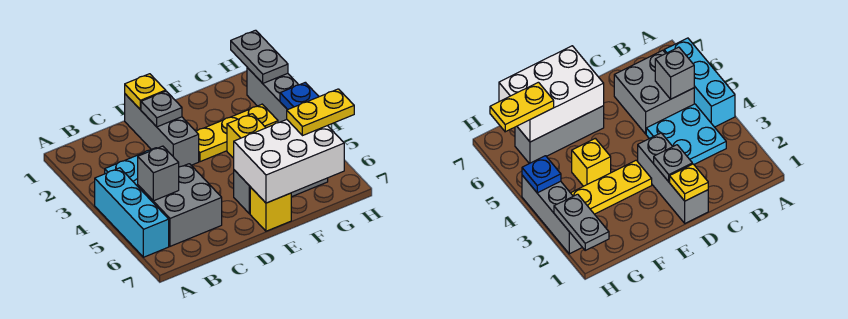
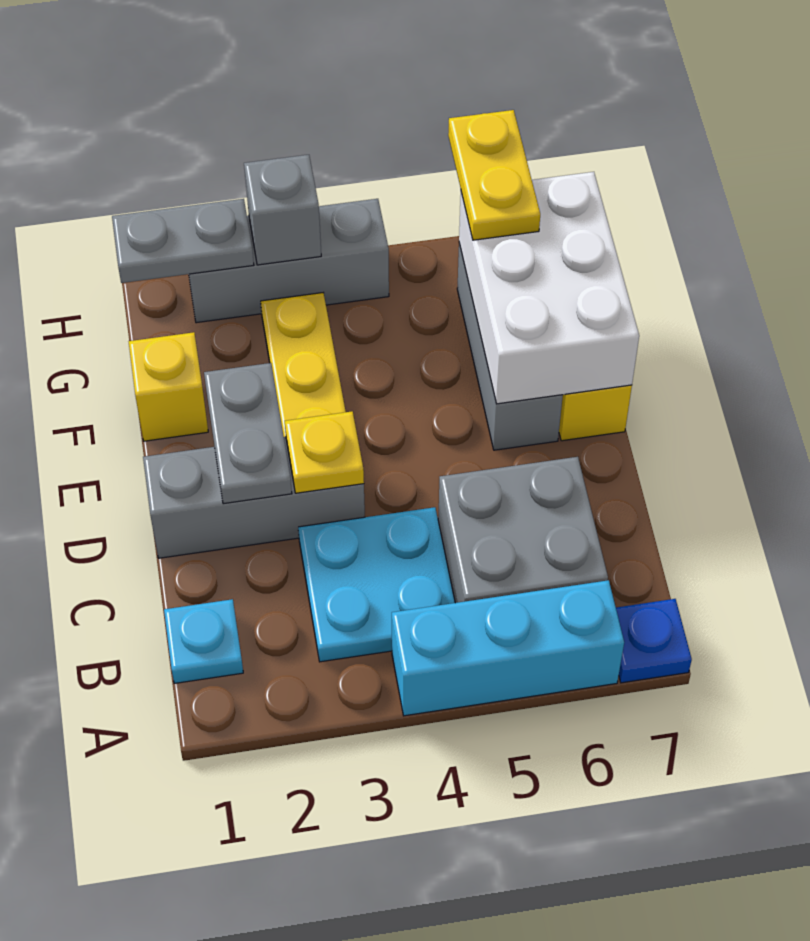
none -> cyan plate B1 level 1
grey brick B5 level 2 -> grey brick H3 level 2
yellow plate D1 level 2 -> yellow plate D3 level 2
grey plate D2 level 2 -> grey plate D2:E2 level 2
yellow brick F4 level 1 -> yellow brick F1 level 1
blue plate H4 level 2 -> blue plate A7 level 1

